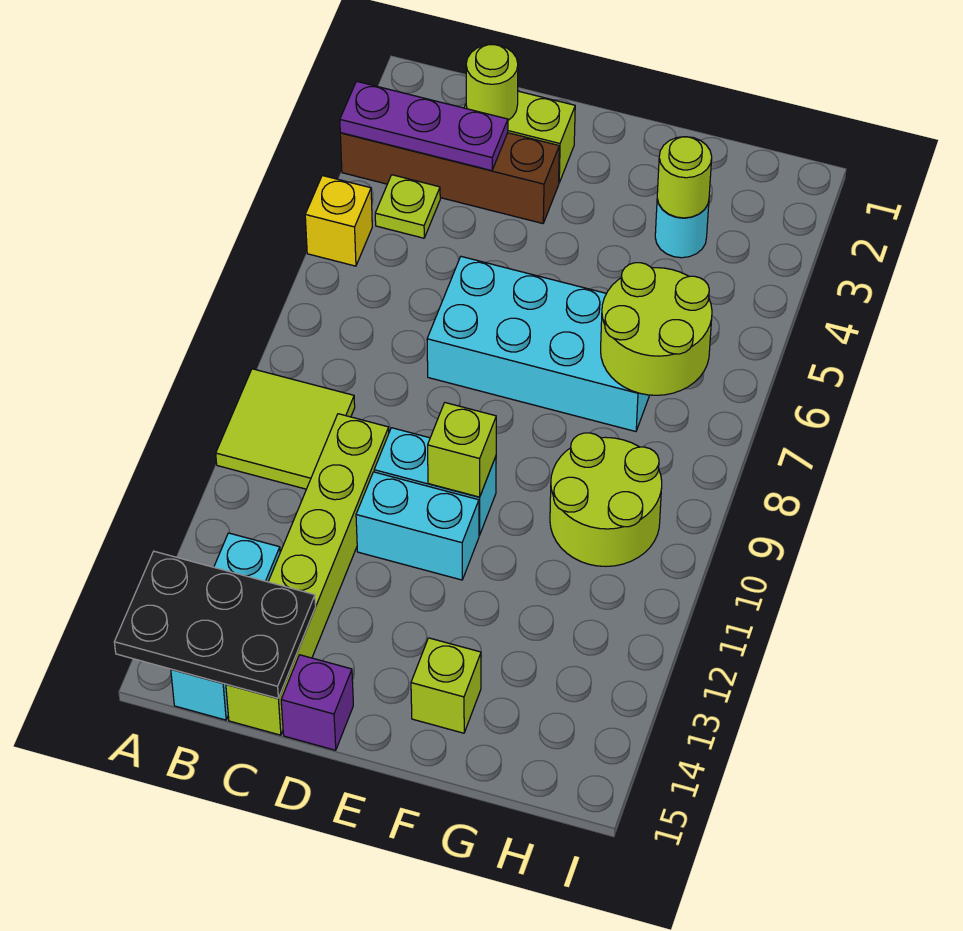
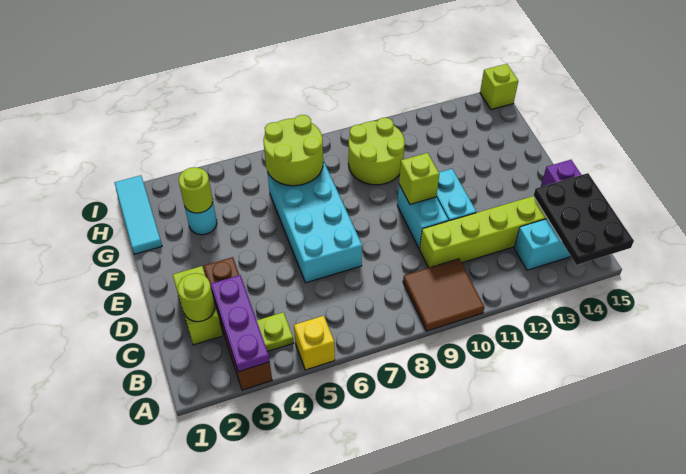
lime tile A9:B10 level 1 -> brown tile A9:B10 level 1
lime brick F14 level 1 -> lime brick I15 level 1
none -> cyan tile G1:I1 level 1

